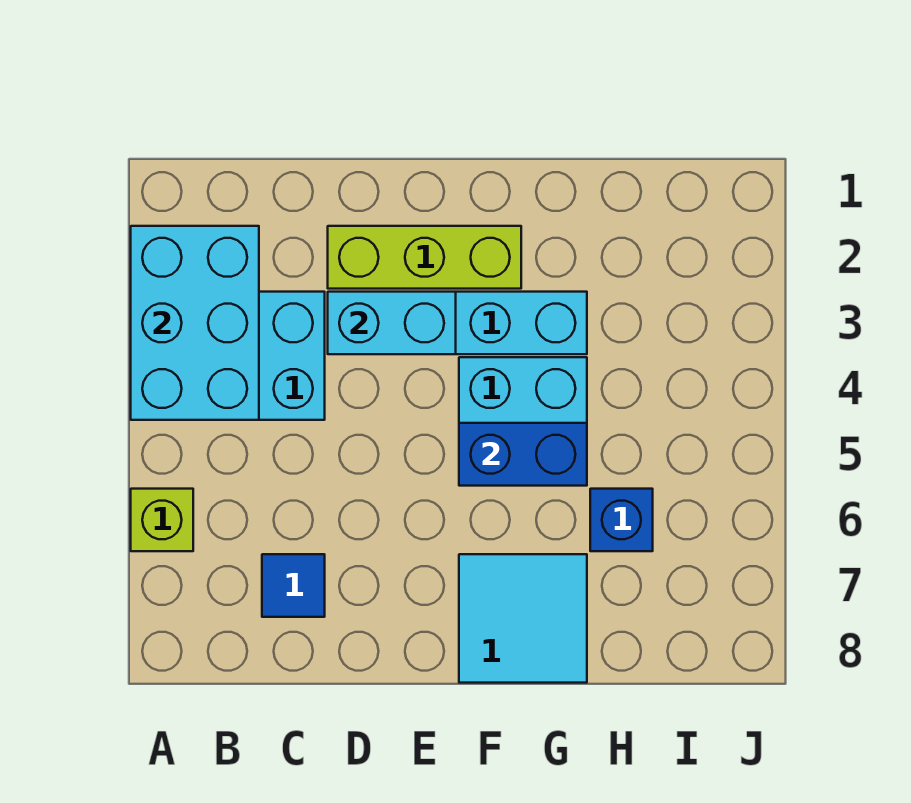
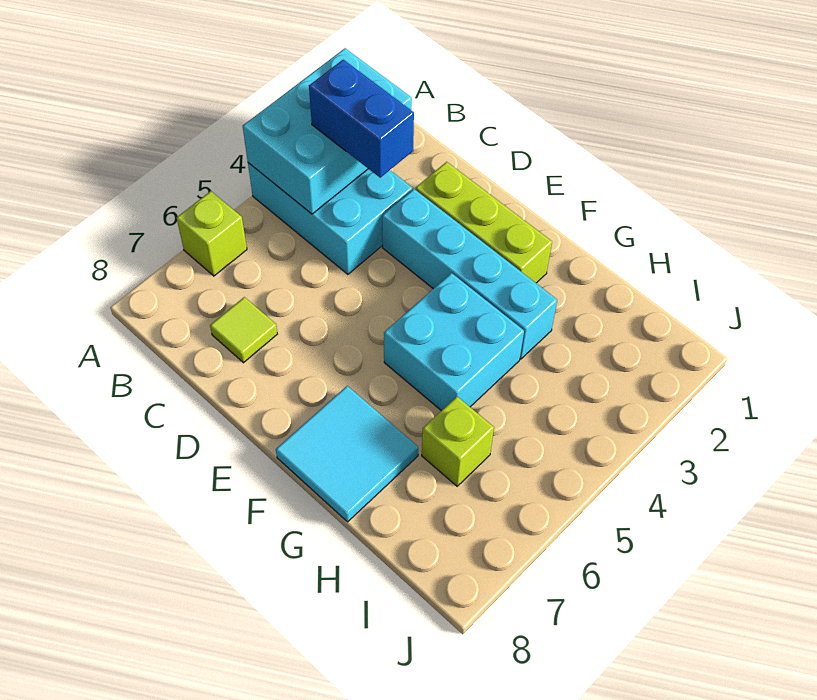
blue tile C7 level 1 -> lime tile C7 level 1
cyan brick D3:E3 level 2 -> none
blue brick F5:G5 level 2 -> blue brick B3:C3 level 3
blue brick H6 level 1 -> lime brick H6 level 1

